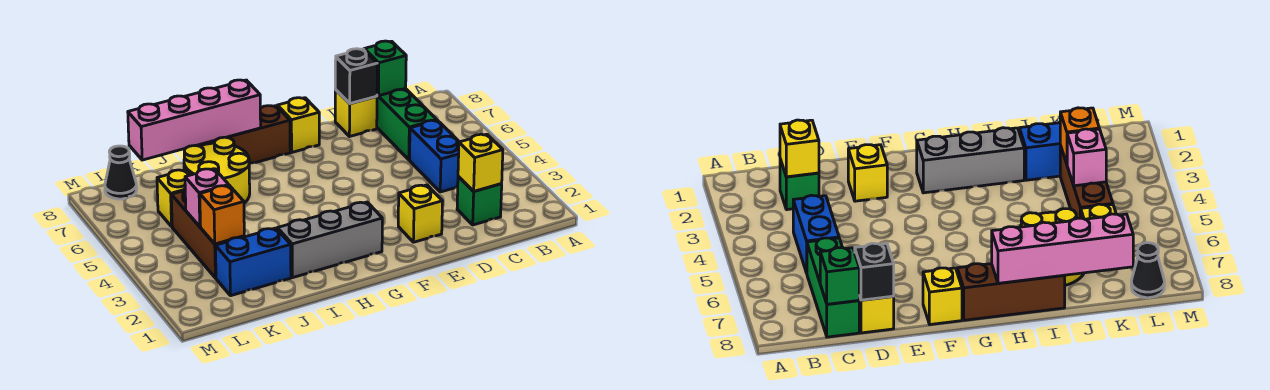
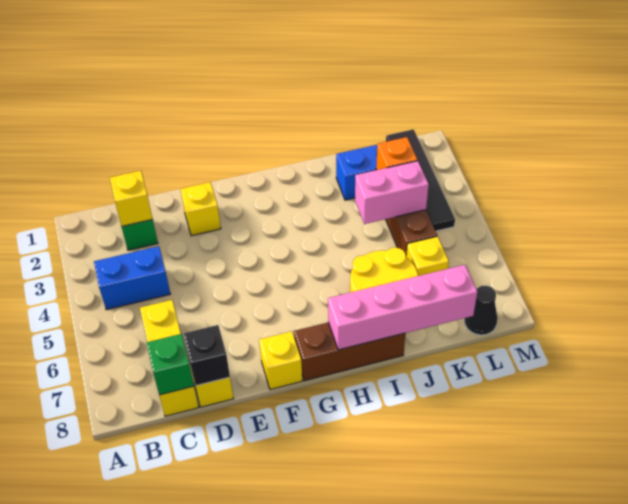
blue brick C4:C5 level 1 -> blue brick B4:C4 level 1
green brick C6:C8 level 1 -> yellow brick C6:C8 level 1
grey brick G2:I2 level 1 -> none
pink brick K4 level 2 -> pink brick J4:K4 level 2
none -> black tile L1:L4 level 1

